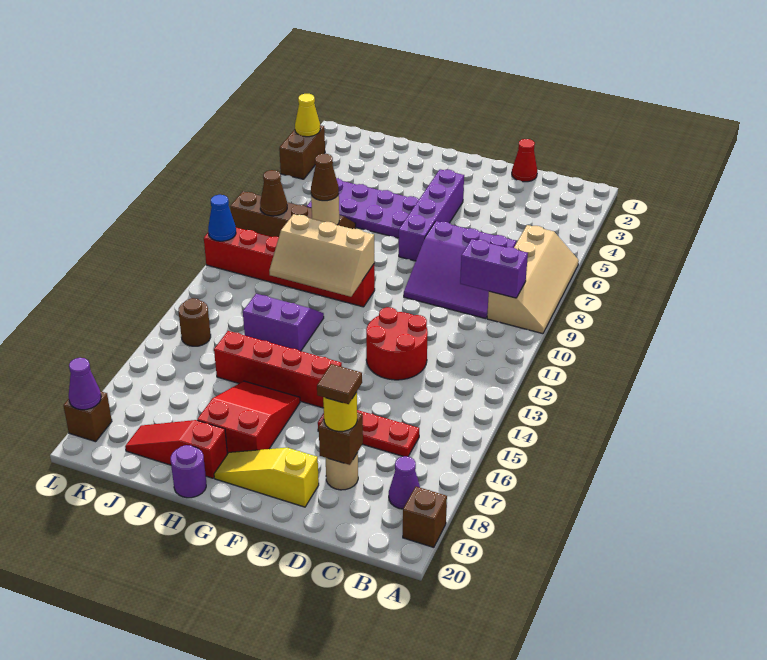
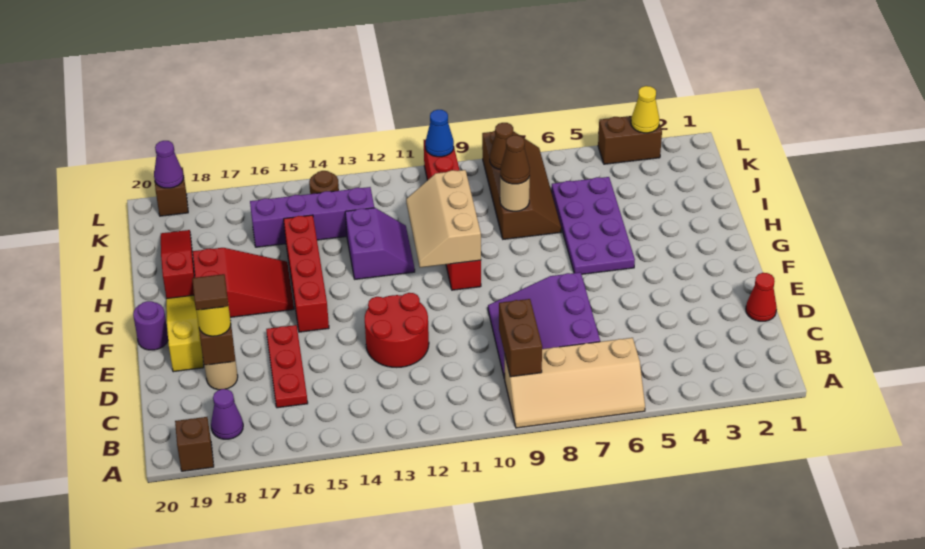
purple brick B9:C9 level 2 -> brown brick B9:C9 level 2
purple brick F4:F7 level 1 -> purple brick J13:J16 level 1
purple round brick H20 level 1 -> purple round brick F20 level 1

